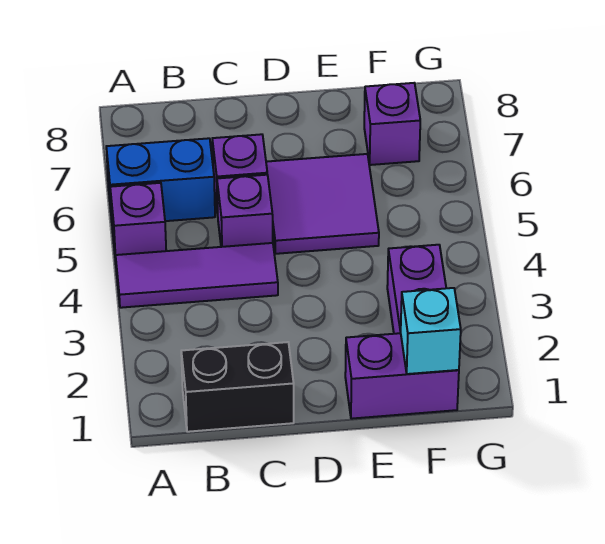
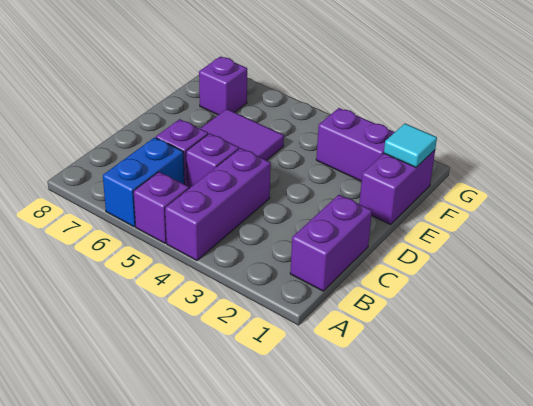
purple tile A4:C4 level 1 -> purple brick A4:C4 level 1
black brick B1:C1 level 1 -> purple brick B1:C1 level 1
cyan brick F1 level 2 -> cyan tile F1 level 2

